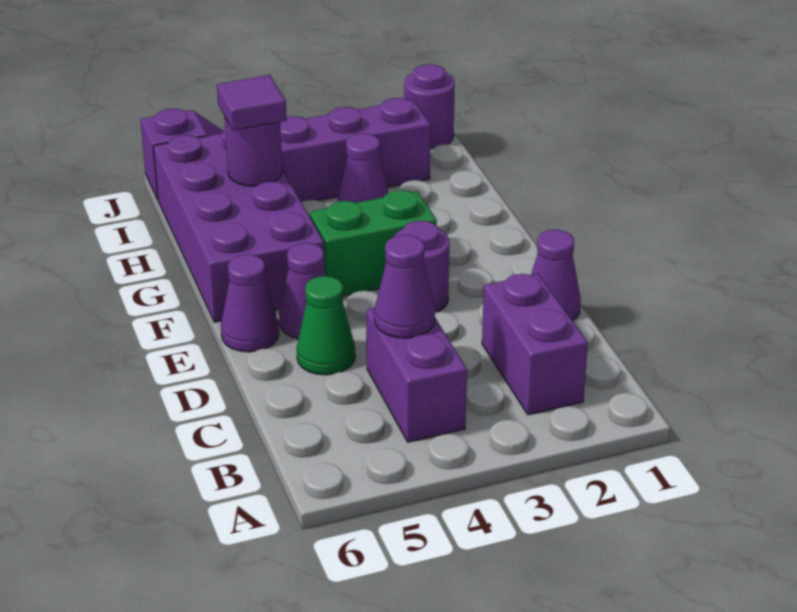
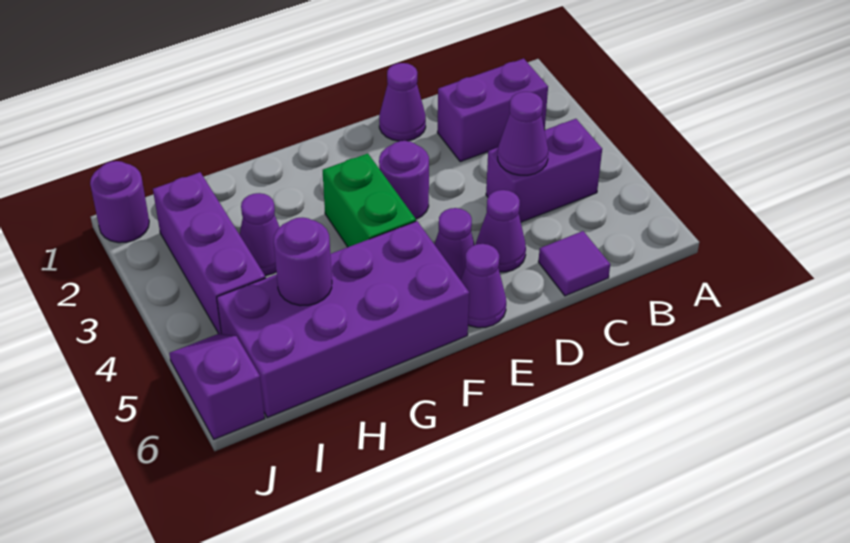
green cone D5 level 1 -> purple cone D5 level 1
purple tile H5 level 3 -> purple tile C6 level 1

